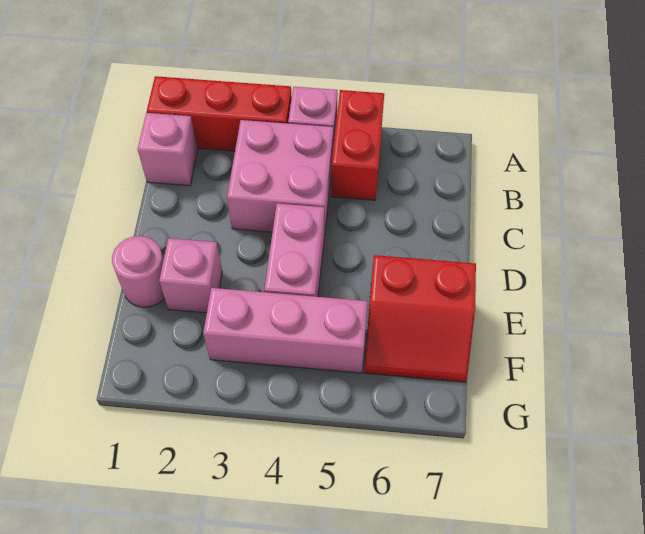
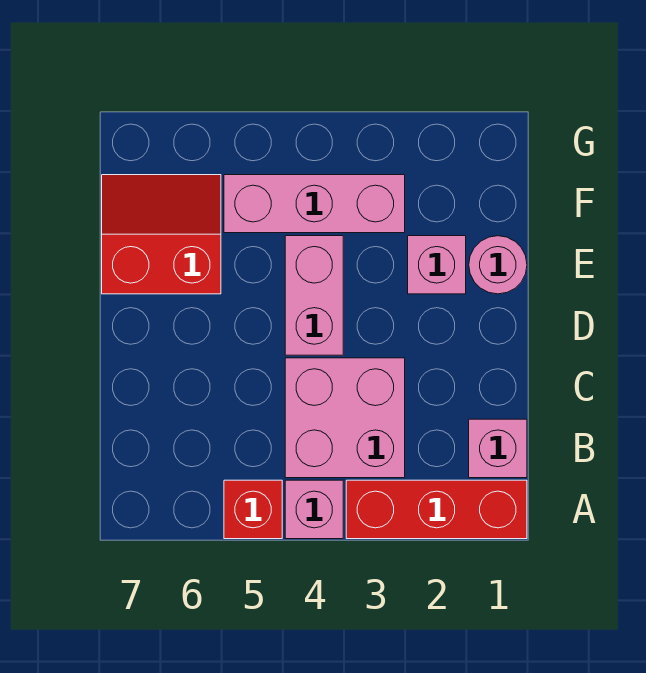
red brick A5:B5 level 1 -> red brick A5 level 1

